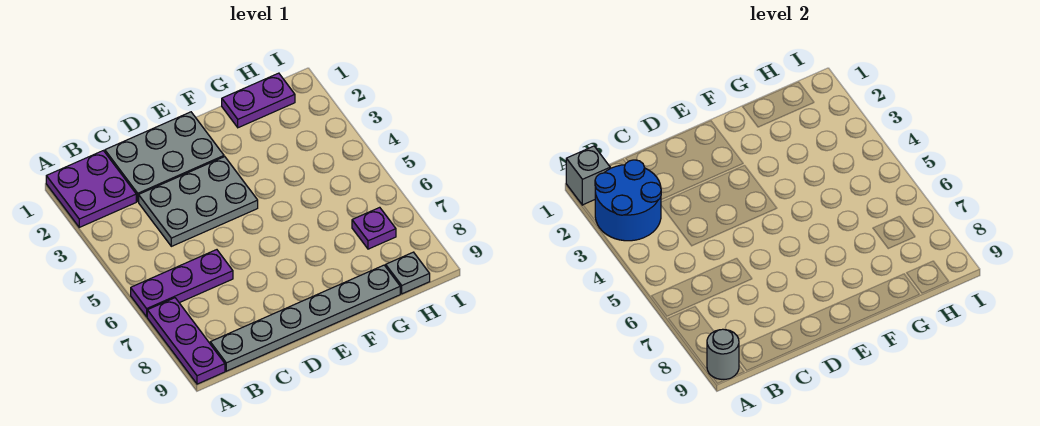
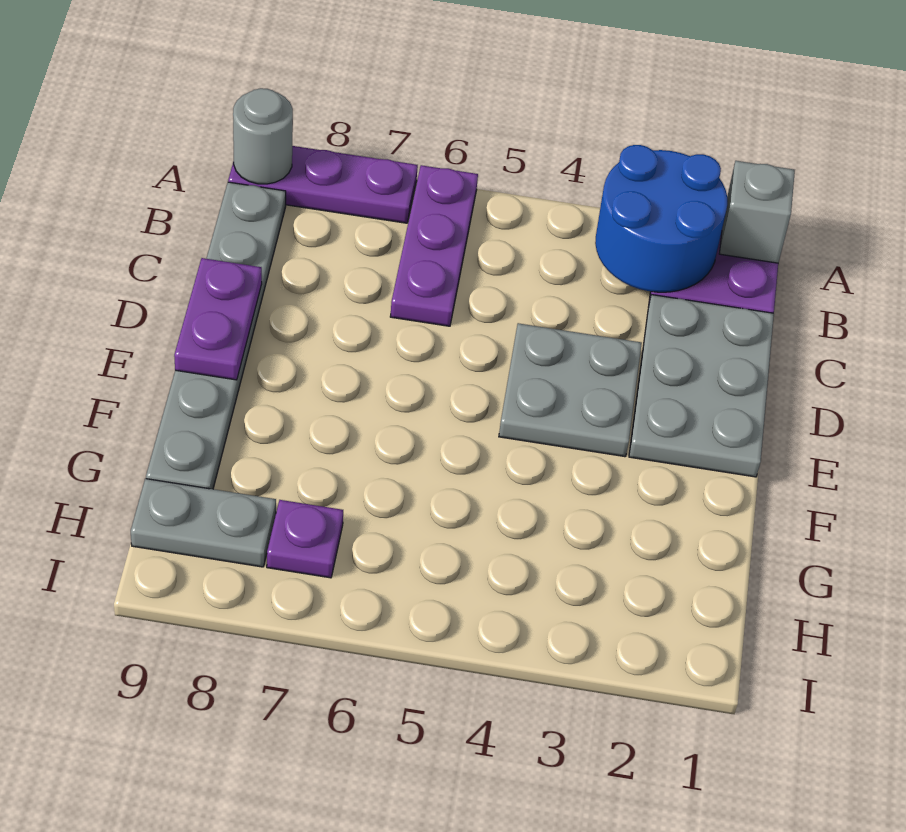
grey plate C3:E4 level 1 -> grey plate D3:E4 level 1
purple plate G1:H1 level 1 -> purple plate D9:E9 level 2
grey plate H9 level 1 -> grey plate H8:H9 level 1

